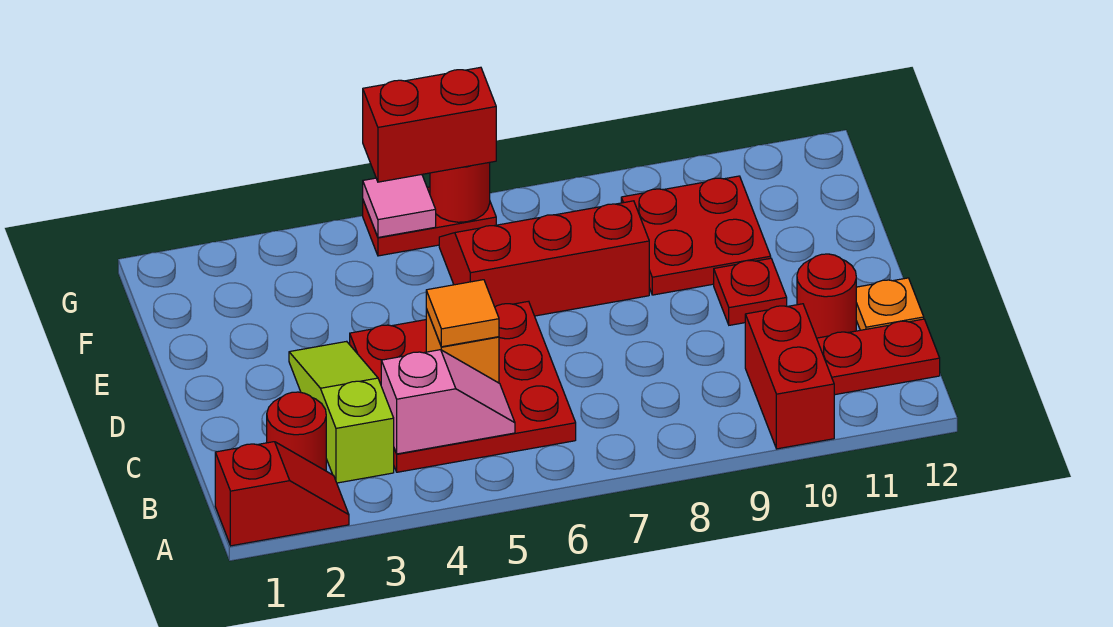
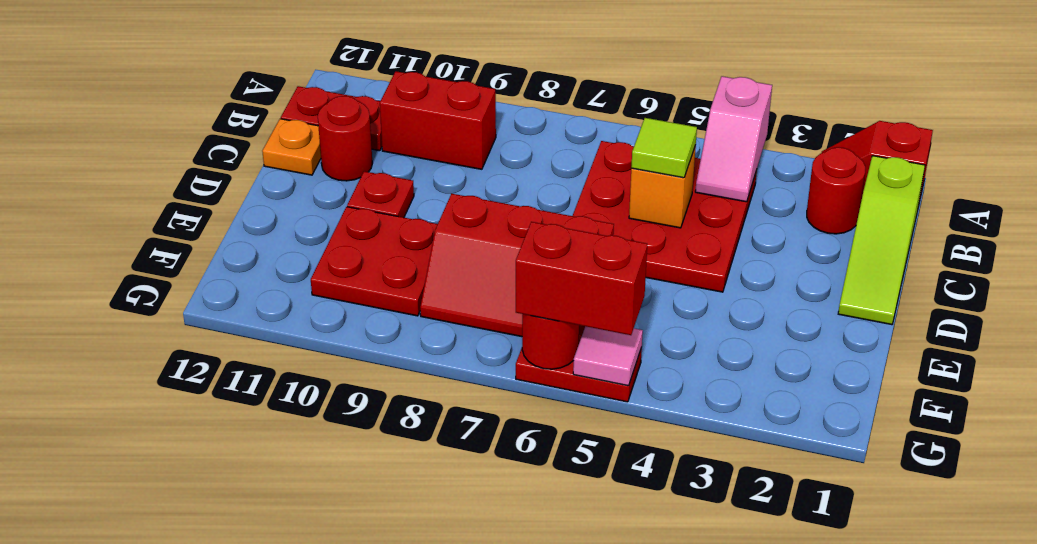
red brick A10:B10 level 1 -> red brick B9:B10 level 1
lime slope B3:D3 level 1 top B -> lime slope B1:D1 level 1 top B
pink slope B4:B5 level 2 top 4 -> pink slope A4:B4 level 2 top A
orange tile C5 level 3 -> lime tile C5 level 3

